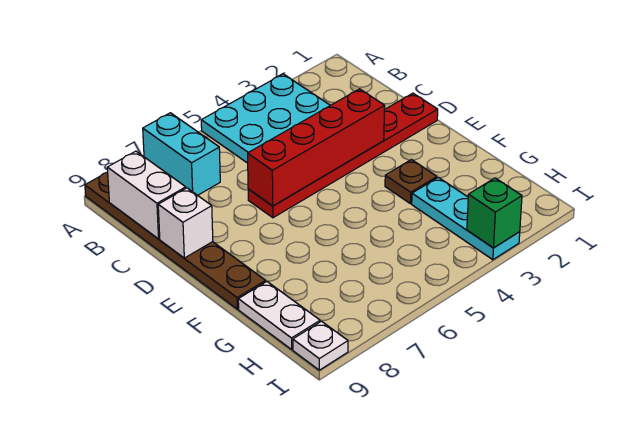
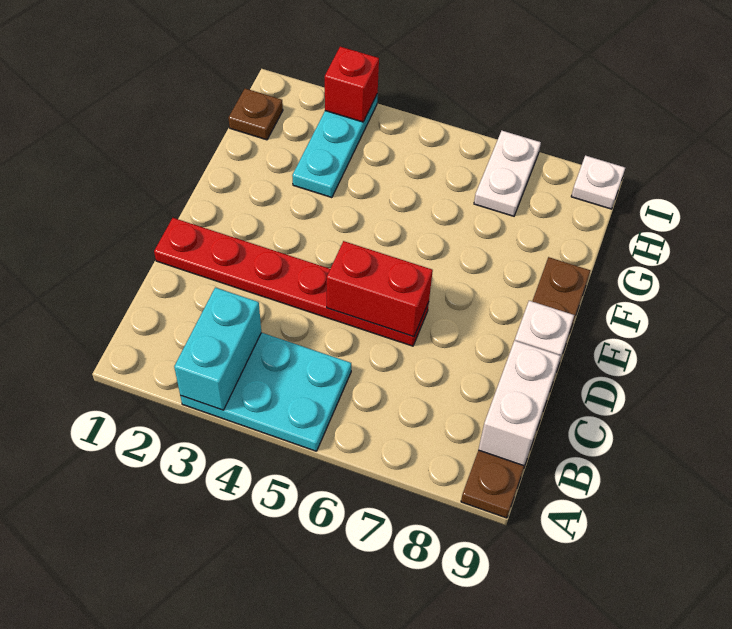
cyan brick A7:B7 level 1 -> cyan brick A3:B3 level 2
red brick D3:D6 level 2 -> red brick D5:D6 level 2
brown plate F3 level 1 -> brown plate H1 level 1
white plate G9:H9 level 1 -> white plate H7:I7 level 1
green brick I3 level 2 -> red brick I3 level 2

